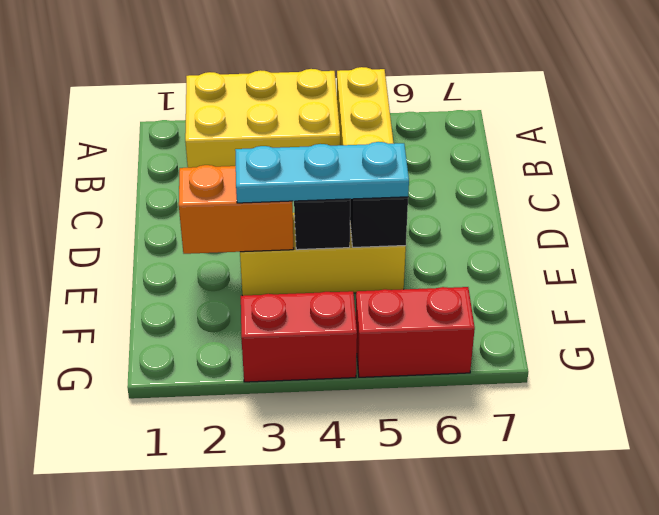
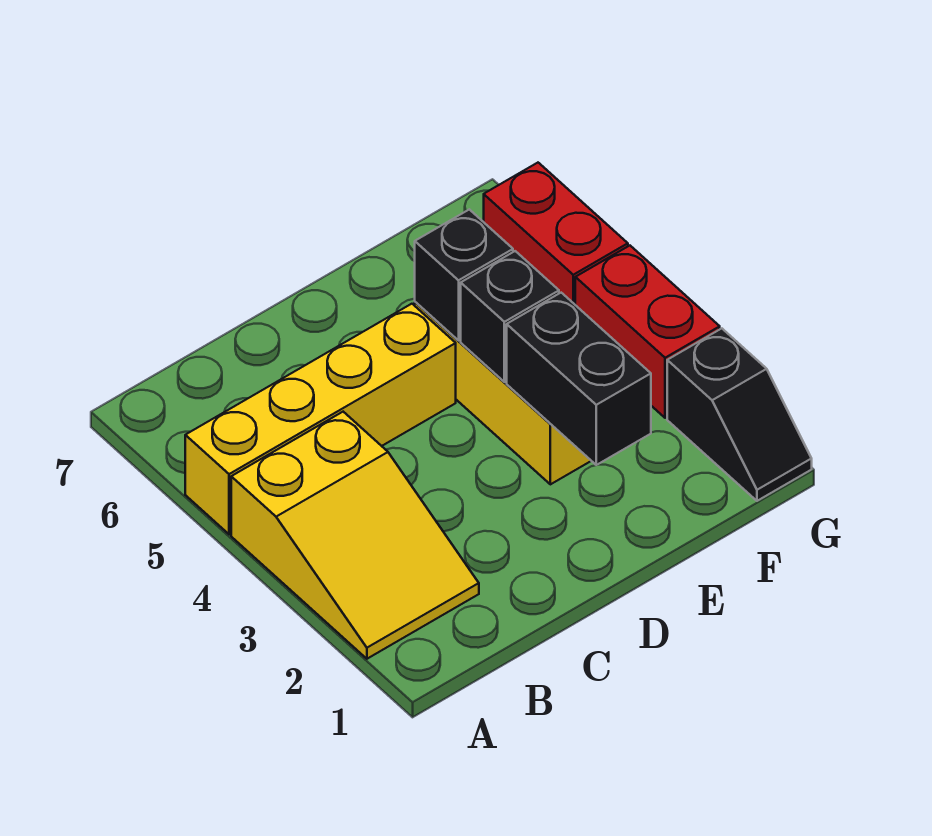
yellow brick A2:B4 level 1 -> yellow slope A2:B4 level 1 top 4
orange brick E2:E3 level 2 -> black brick E2:E3 level 2
cyan plate E3:E5 level 3 -> none
none -> black slope G1:G2 level 1 top 2

